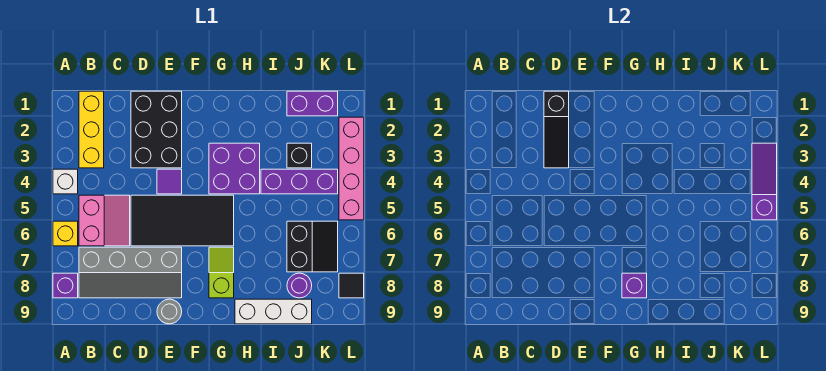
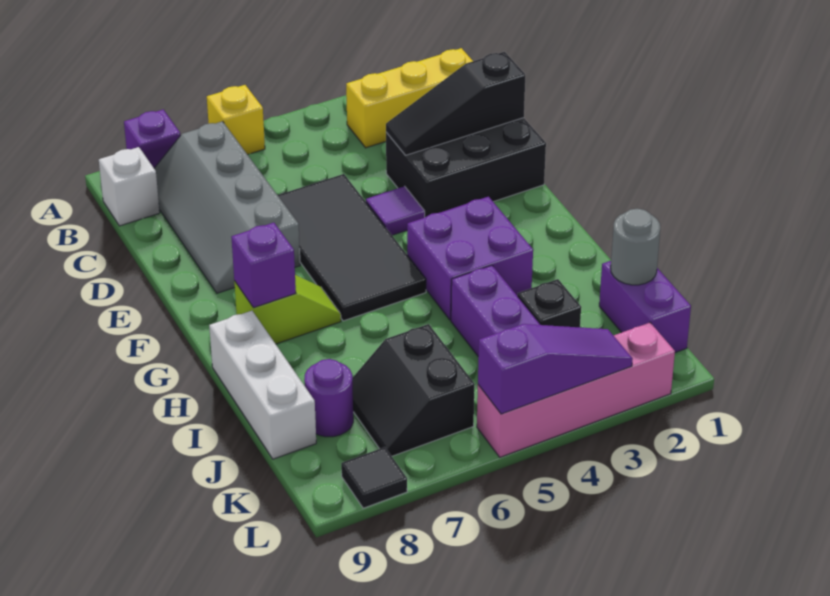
white brick A4 level 1 -> white brick B9 level 1
pink slope B5:C6 level 1 top B -> none
grey round brick E9 level 1 -> grey round brick J1 level 2
black slope J6:K7 level 1 top J -> black slope J6:K7 level 1 top 6

